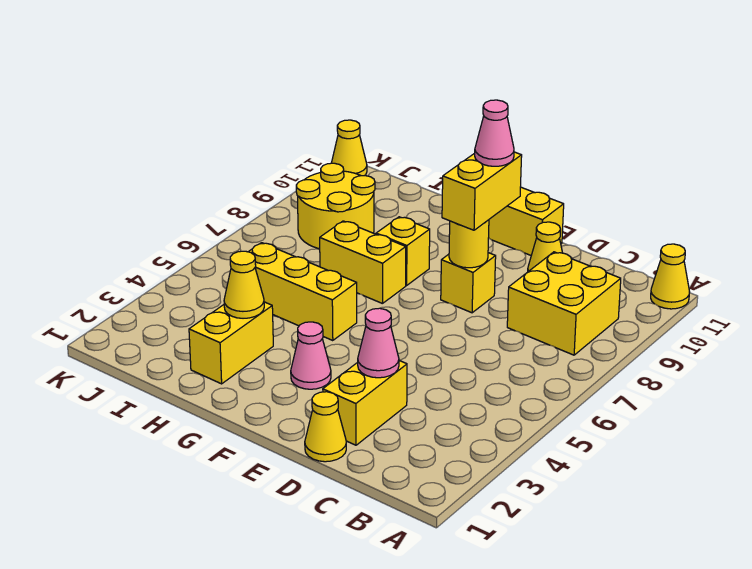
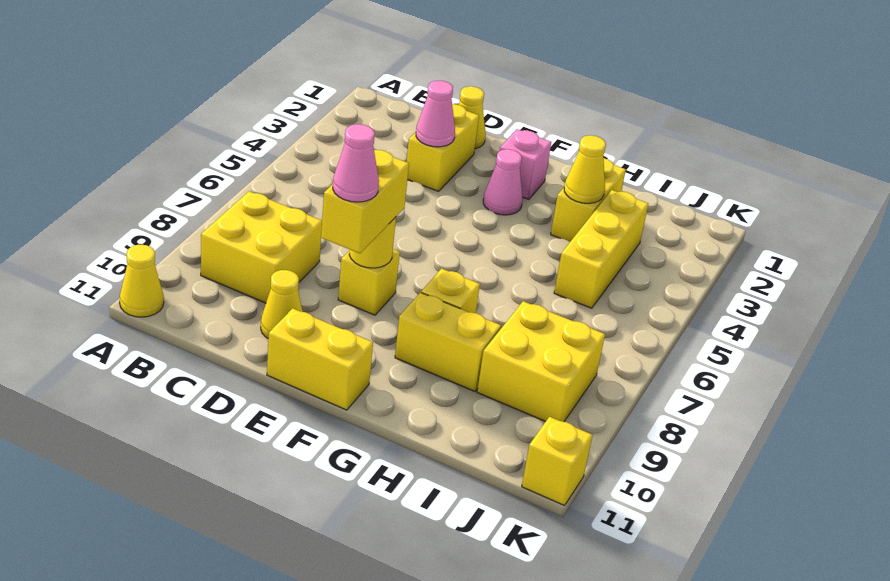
none -> pink brick F2 level 1
yellow brick G5:I5 level 1 -> yellow brick I3:I5 level 1
yellow brick G7:H7 level 1 -> yellow brick G9:H9 level 1
yellow round brick I8:J9 level 1 -> yellow brick I8:J9 level 1
yellow cone K11 level 1 -> yellow brick K11 level 1

